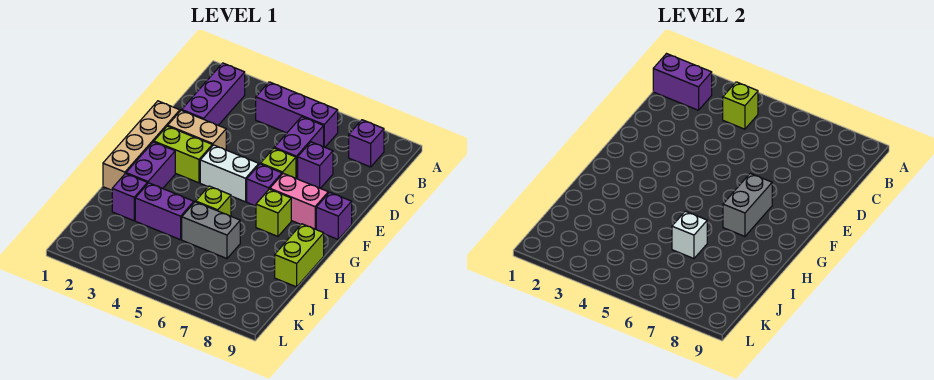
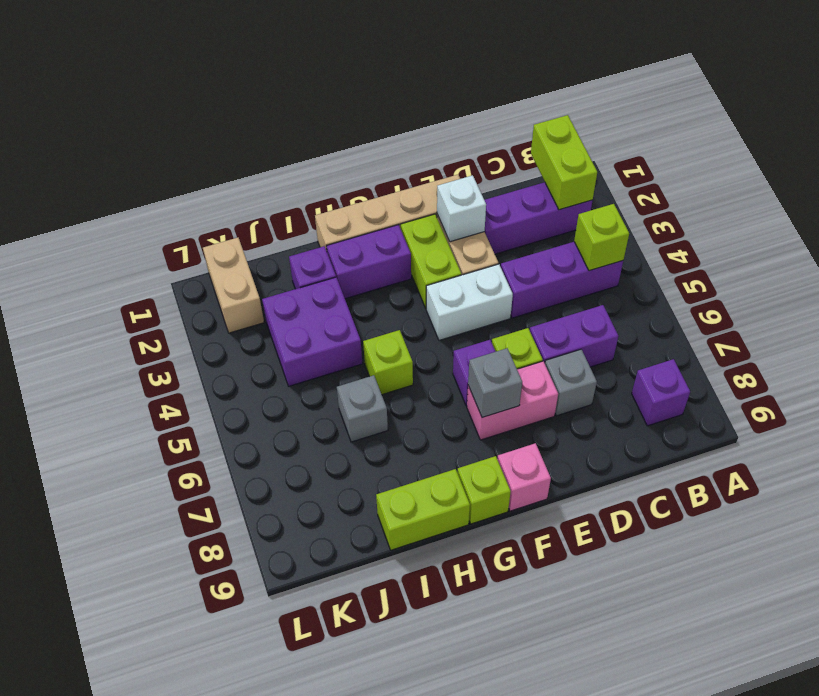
purple brick B1:B2 level 2 -> lime brick B1:B2 level 2
purple brick B4:B6 level 1 -> purple brick B4:D4 level 1
purple brick D7 level 1 -> grey brick D7 level 1
white brick F4:F5 level 1 -> white brick E4:F4 level 1
pink brick F7:F8 level 1 -> pink brick E7:F7 level 1
grey brick F7:G7 level 2 -> grey brick F7 level 2
purple brick F9 level 1 -> pink brick F9 level 1
lime brick G7 level 1 -> lime brick G9 level 1
purple brick I3:I4 level 1 -> purple brick I3:J4 level 1
grey brick I5:I6 level 1 -> grey brick I6 level 1
white brick I6 level 2 -> white brick E2 level 2
none -> tan brick K1:K2 level 1

